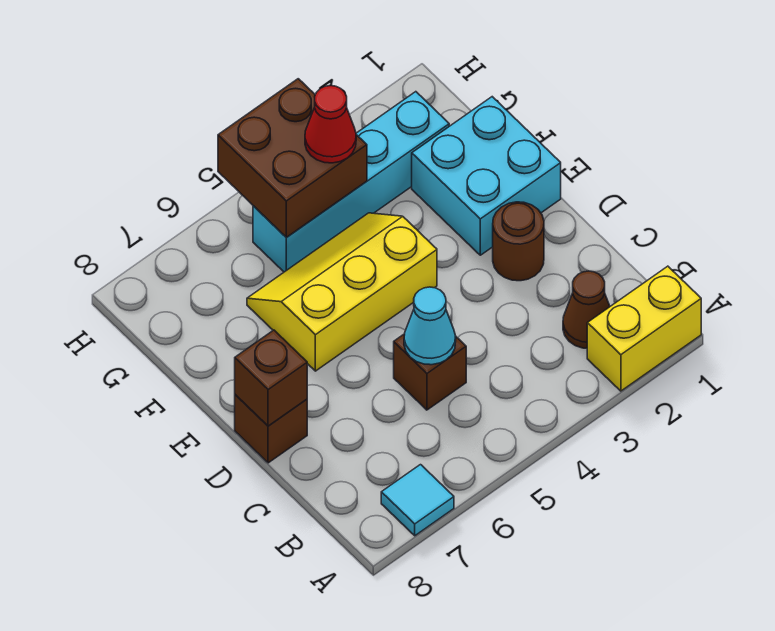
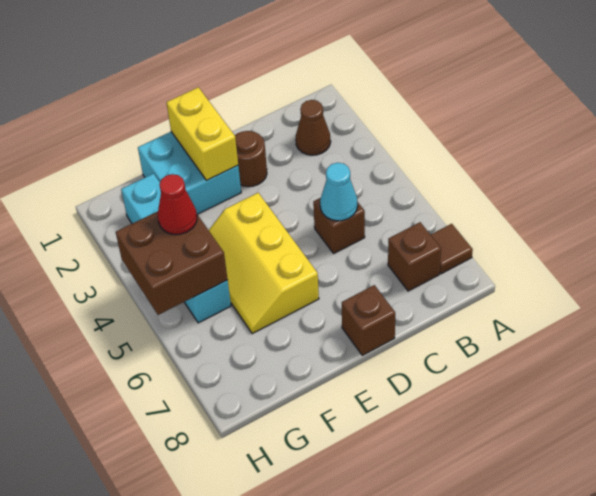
yellow brick A1:A2 level 1 -> yellow brick E1:E2 level 2
cyan tile A7 level 1 -> brown tile A7 level 1
brown brick D8 level 2 -> brown brick B7 level 1

